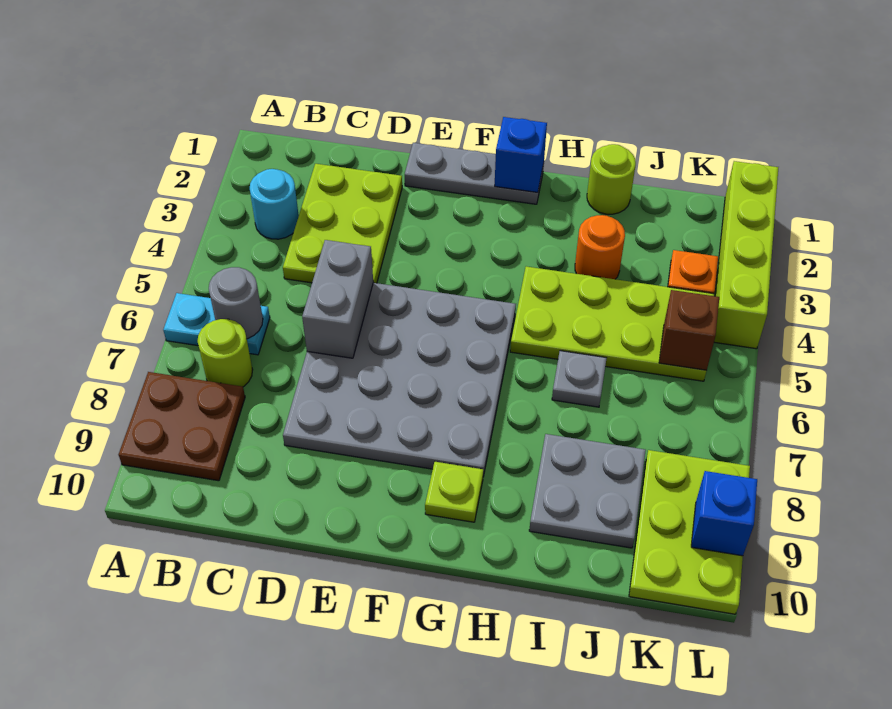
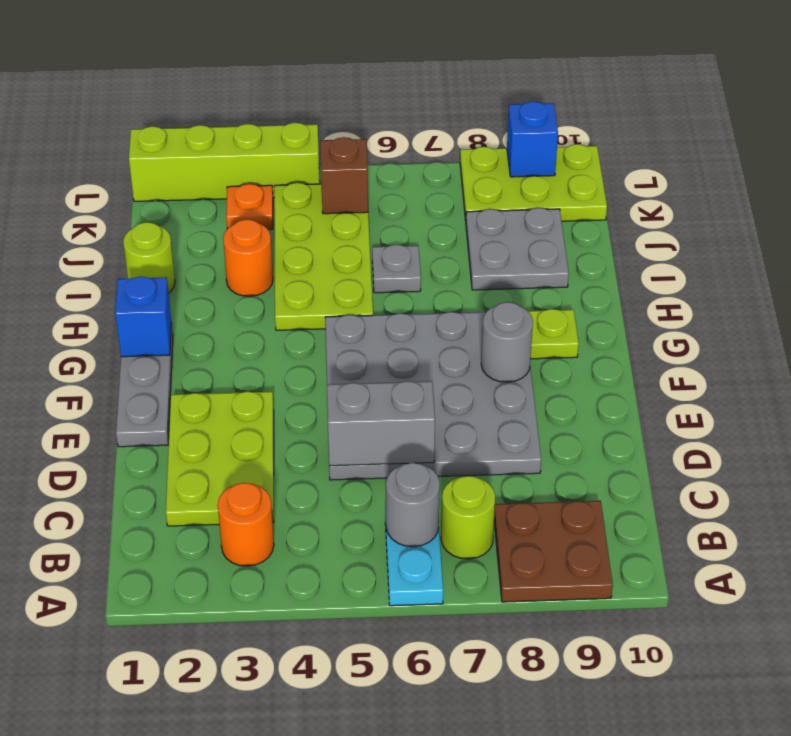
cyan round brick B3 level 1 -> orange round brick B3 level 1
lime plate C2:D4 level 1 -> lime plate C2:E3 level 1
none -> grey round brick F8 level 2

